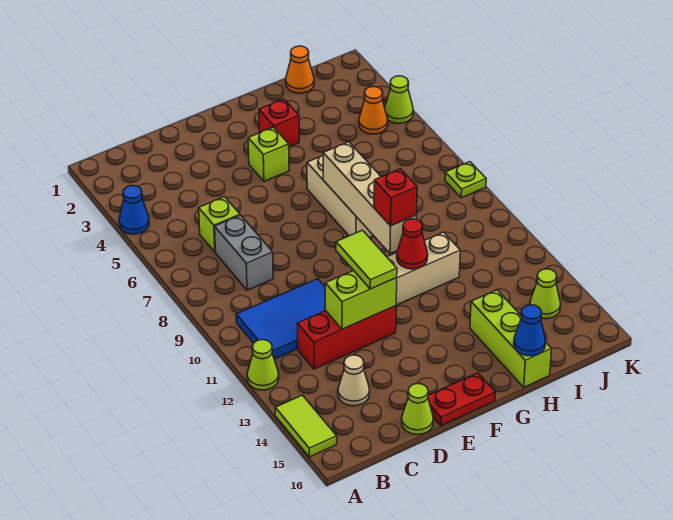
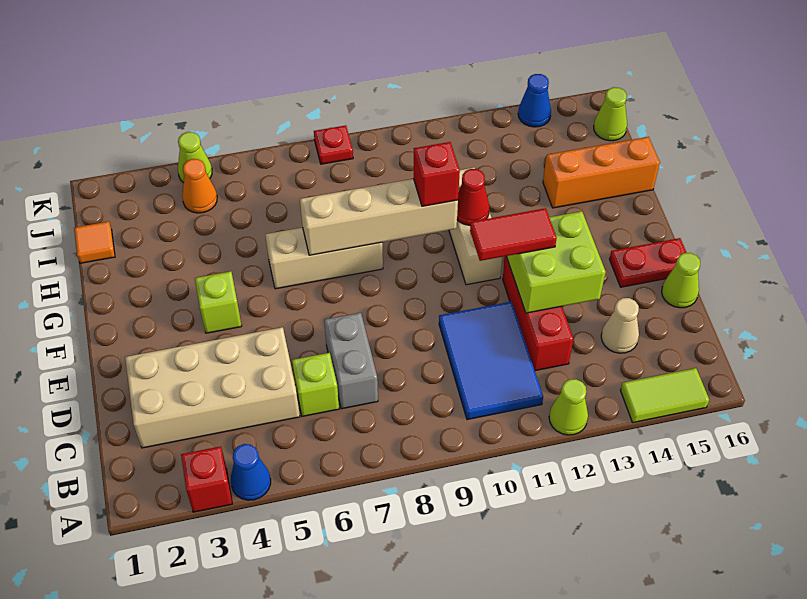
none -> tan brick C2:D5 level 1
grey brick C7:C8 level 1 -> grey brick C7:D7 level 1
lime brick D12:E12 level 2 -> lime brick D12:E13 level 2
lime tile E11:E12 level 3 -> red tile E11:E12 level 3
red plate E16:F16 level 1 -> red plate E15:E16 level 1
red brick G3 level 1 -> red brick A3 level 1
lime brick H14:H16 level 1 -> orange brick H14:H16 level 1
blue cone H16 level 2 -> blue cone K14 level 1
orange cone I1 level 1 -> orange tile I1 level 1
lime cone J14 level 1 -> lime cone J16 level 1
lime plate K8 level 1 -> red plate K8 level 1

